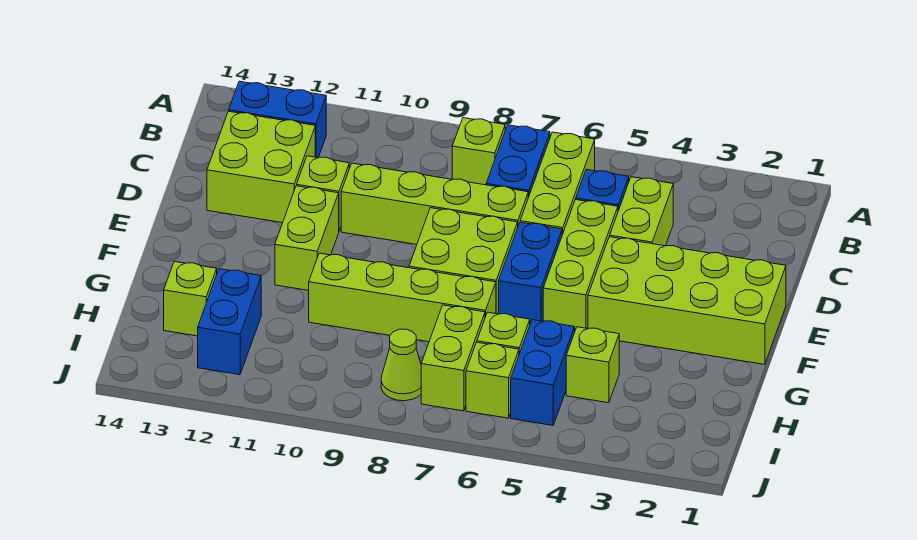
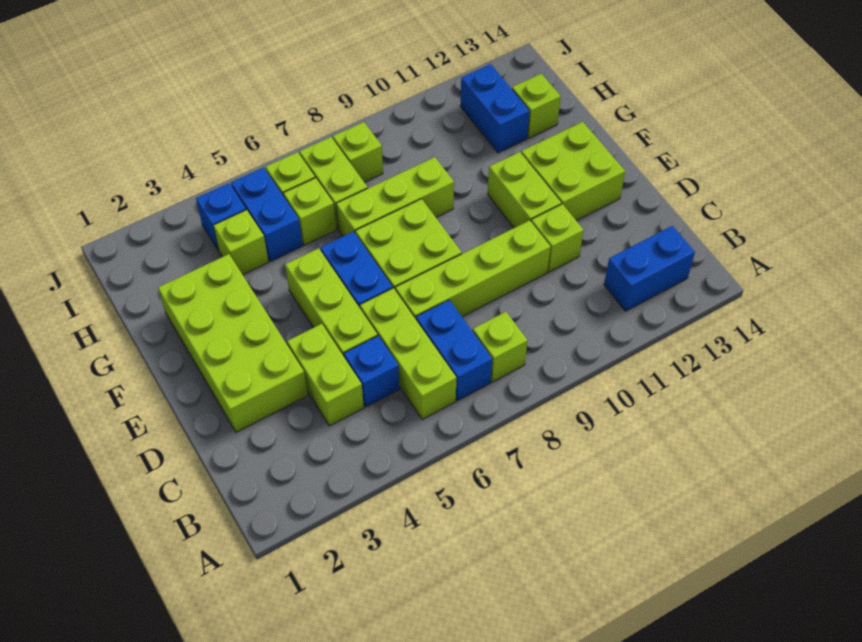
lime brick C12:D13 level 1 -> lime brick E12:F13 level 1
lime brick E1:F4 level 1 -> lime brick D2:G3 level 1
lime brick G7:G10 level 1 -> lime brick G7:G9 level 1
none -> blue brick I4 level 1
lime cone I8 level 1 -> lime brick I8 level 1

